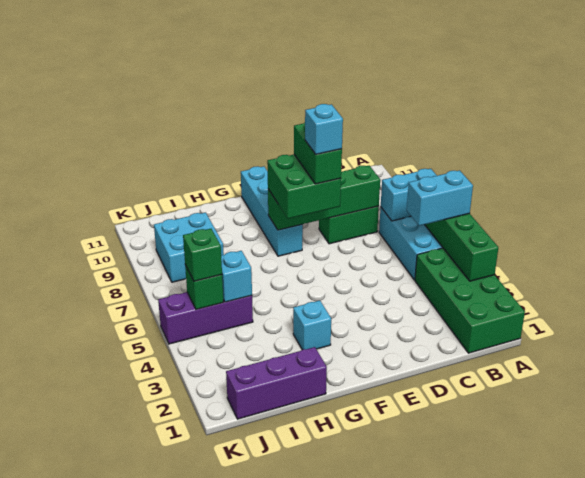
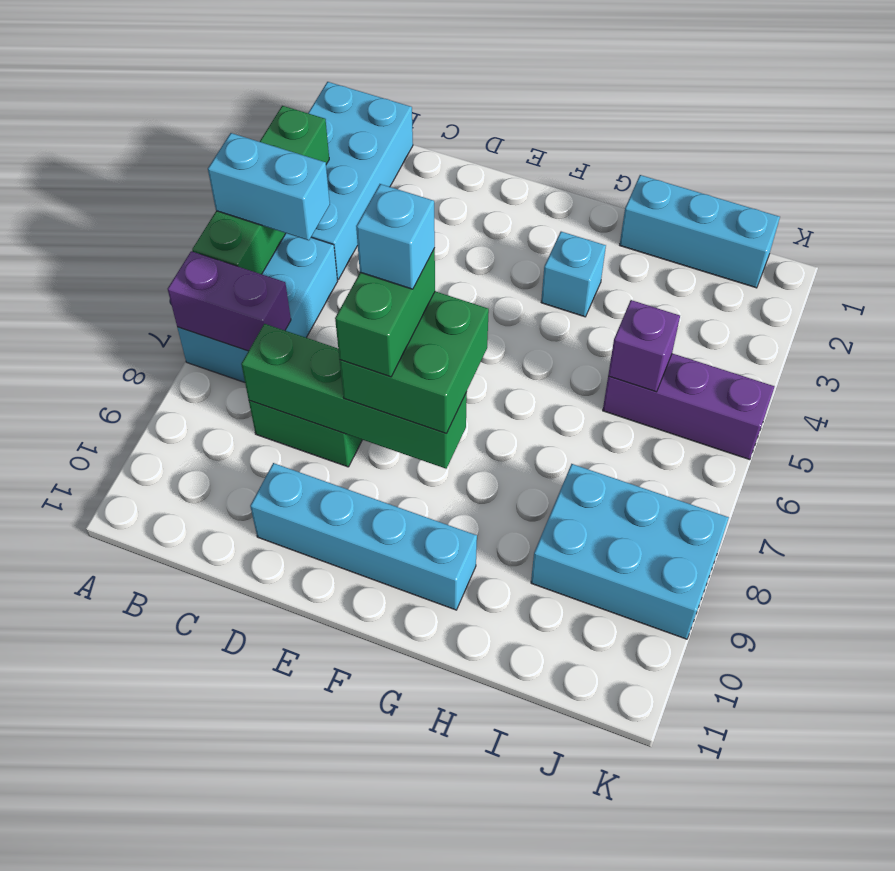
green brick A1:B4 level 1 -> cyan brick A1:B4 level 1
cyan brick A7:B7 level 2 -> purple brick A7:B7 level 2
cyan brick F8:F11 level 1 -> cyan brick D10:G10 level 1
purple brick H1:J1 level 1 -> cyan brick H1:J1 level 1
cyan brick I5 level 2 -> purple brick I5 level 2
cyan brick I8:J9 level 1 -> cyan brick I8:K9 level 1
green brick J5 level 2 -> none
green brick J5 level 3 -> none

